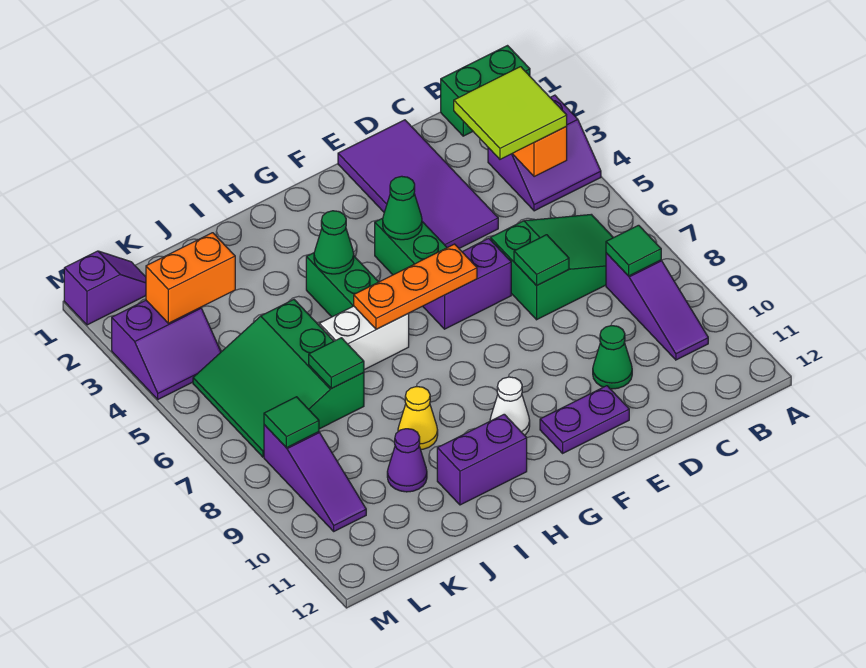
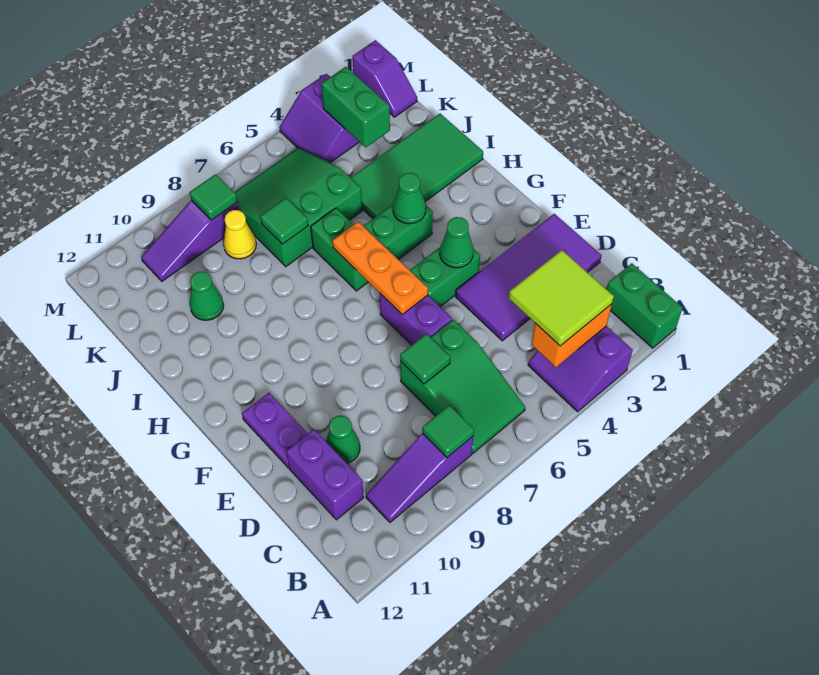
white cone G10 level 1 -> none
white brick H6:I6 level 1 -> green brick H6:I6 level 1
purple brick H11:I11 level 1 -> purple brick C11:D11 level 1
none -> green tile I1:J4 level 1
yellow cone I9 level 1 -> yellow cone K8 level 1
purple cone J10 level 1 -> green cone J10 level 1
orange brick K3:L3 level 2 -> green brick K3:L3 level 2

